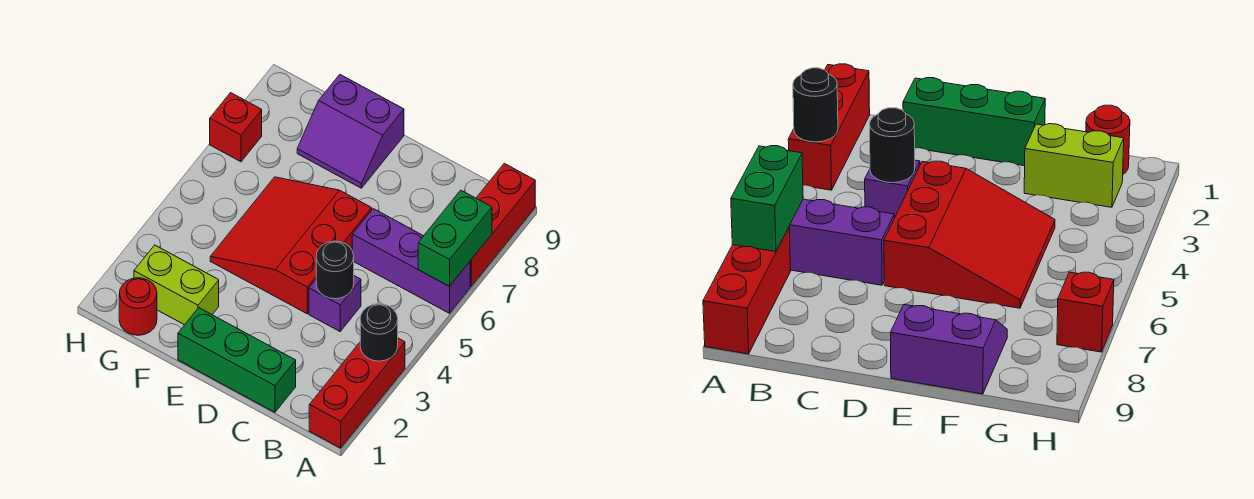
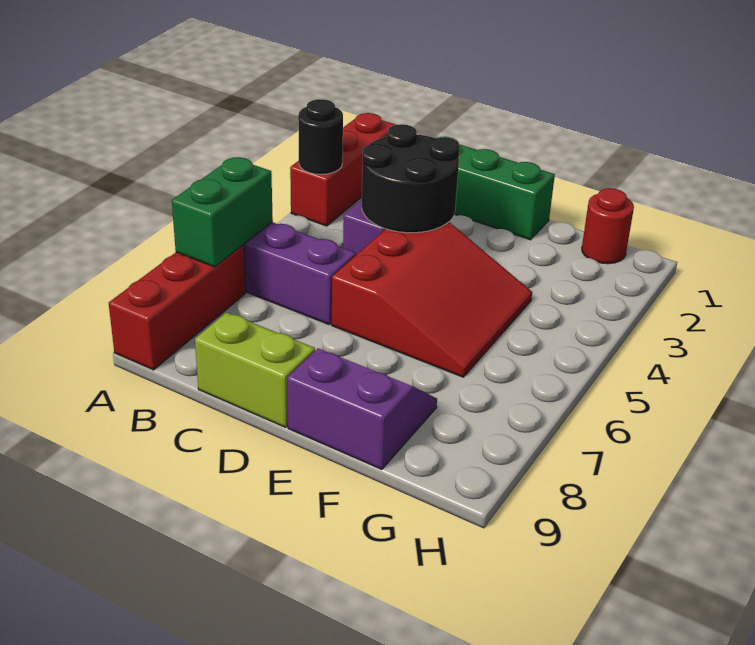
black round brick C4 level 2 -> black round brick C3:D4 level 2
lime brick F2:G2 level 1 -> lime brick C9:D9 level 1
red brick H7 level 1 -> none

